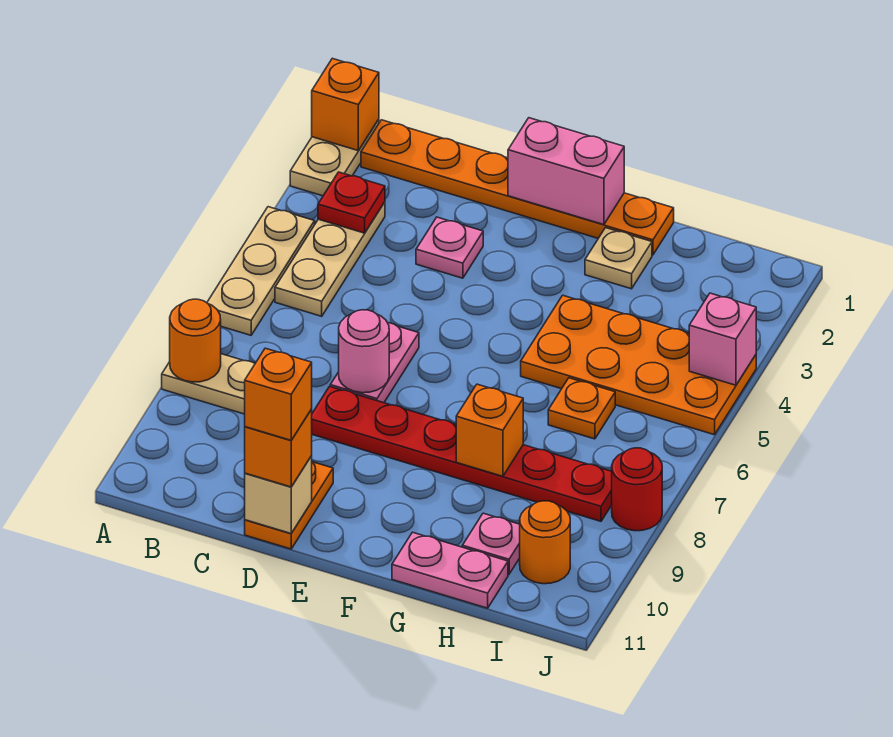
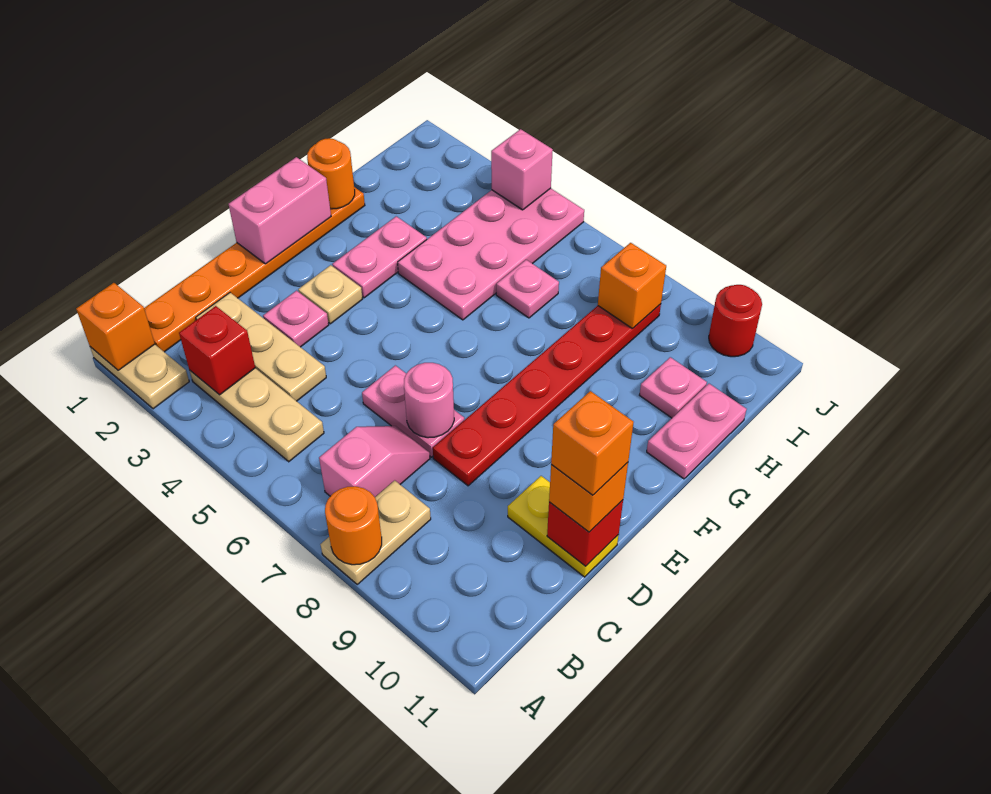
tan plate A4:A6 level 1 -> tan plate C2:C4 level 1
red plate B3 level 2 -> red brick B3 level 2
none -> pink slope B7:C7 level 1 top B
orange plate D10:D11 level 1 -> yellow plate D10:D11 level 1
tan brick D11 level 2 -> red brick D11 level 2
none -> pink plate F3:G3 level 1
tan plate G2 level 1 -> tan plate E3 level 1
orange plate G4:J5 level 1 -> pink plate G4:J5 level 1
orange brick G8 level 2 -> orange brick I8 level 2
orange plate H6 level 1 -> pink plate H6 level 1
orange round brick I10 level 1 -> orange round brick G1 level 2
red round brick J8 level 1 -> red round brick J10 level 1

